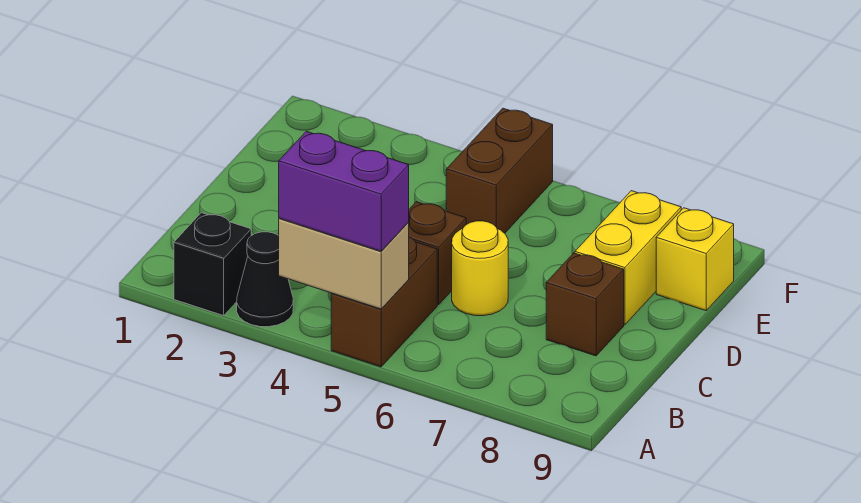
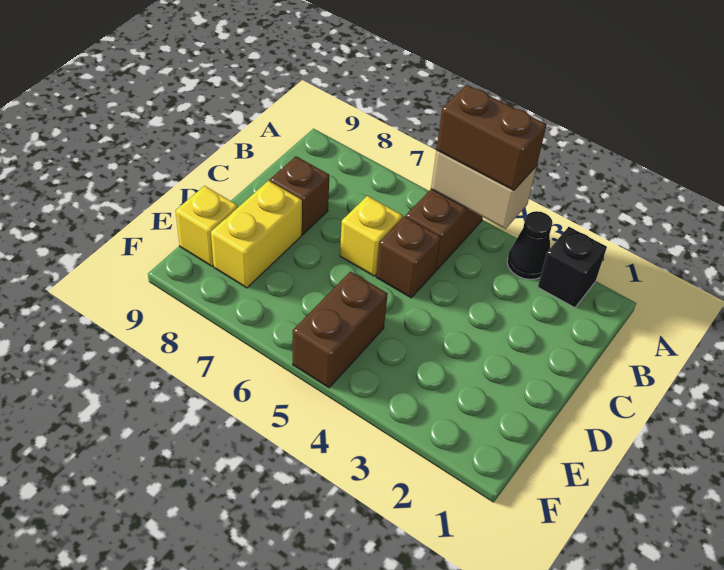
purple brick A4:A5 level 3 -> brown brick A4:A5 level 3
yellow round brick C6 level 1 -> yellow brick C6 level 1

